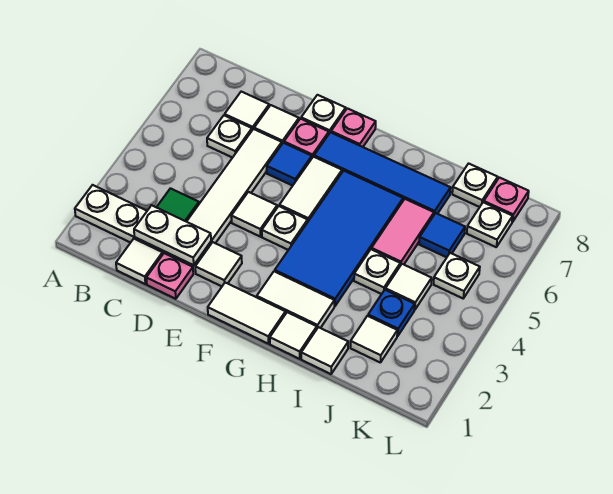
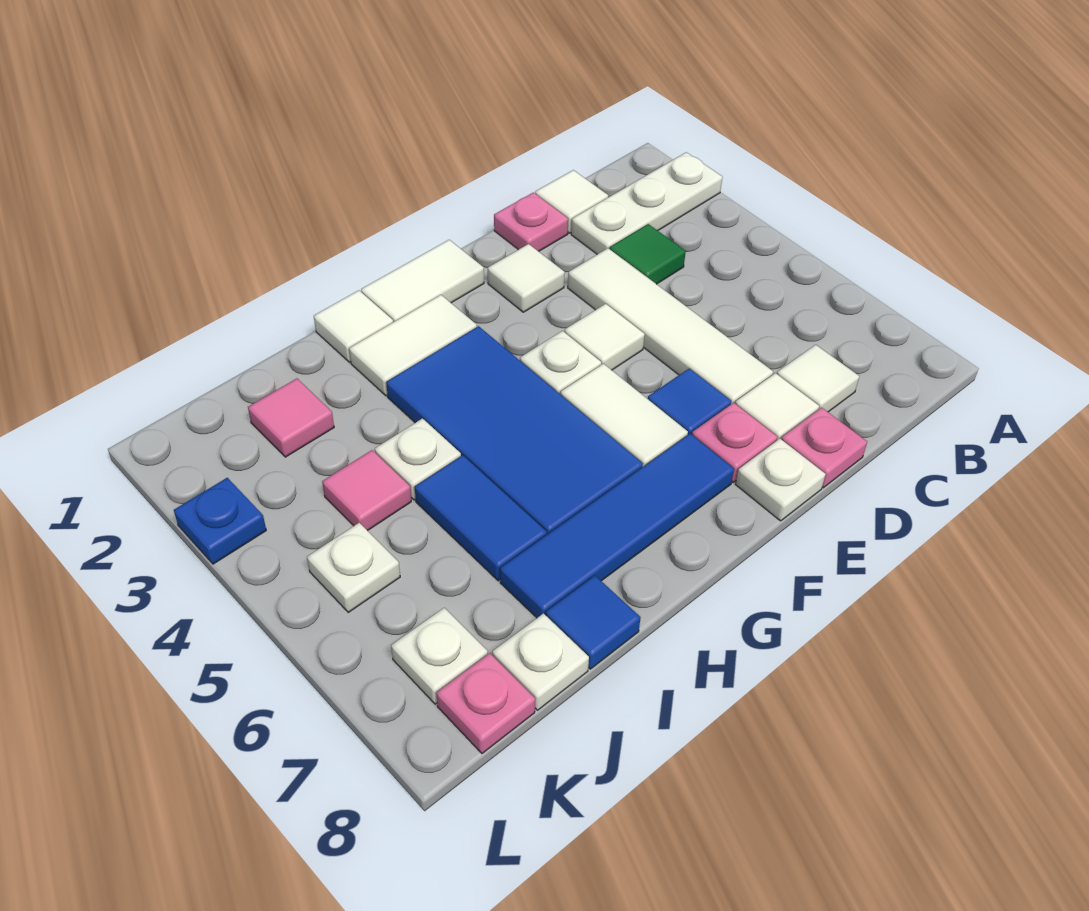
white plate C2:D2 level 2 -> none
white plate C6 level 1 -> none
pink plate F8 level 1 -> pink plate D8 level 1
white tile I1 level 1 -> none
pink tile I5:I6 level 1 -> blue tile I5:I6 level 1
white tile J2 level 1 -> pink tile J2 level 1
blue plate J3 level 1 -> blue plate L3 level 1
white tile J4 level 1 -> pink tile J4 level 1
blue tile J6 level 1 -> blue tile I8 level 1

